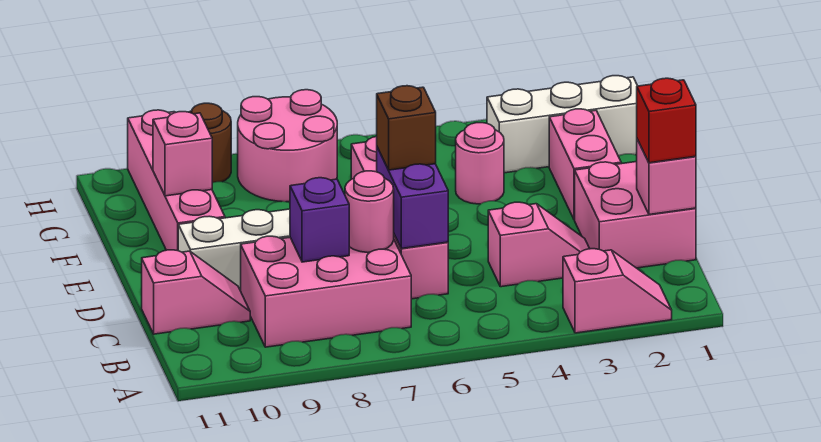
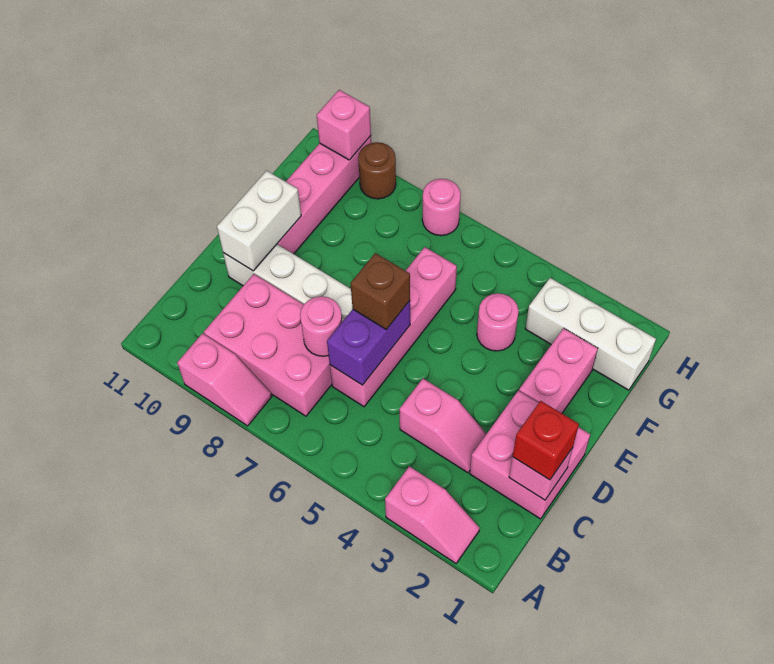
purple brick C8 level 2 -> none
pink slope C10:C11 level 1 top 11 -> pink slope A8:A9 level 1 top 9
none -> white brick D10:E10 level 2
pink brick F10 level 2 -> pink brick H10 level 2
pink round brick G7:H8 level 1 -> pink round brick H7 level 1

